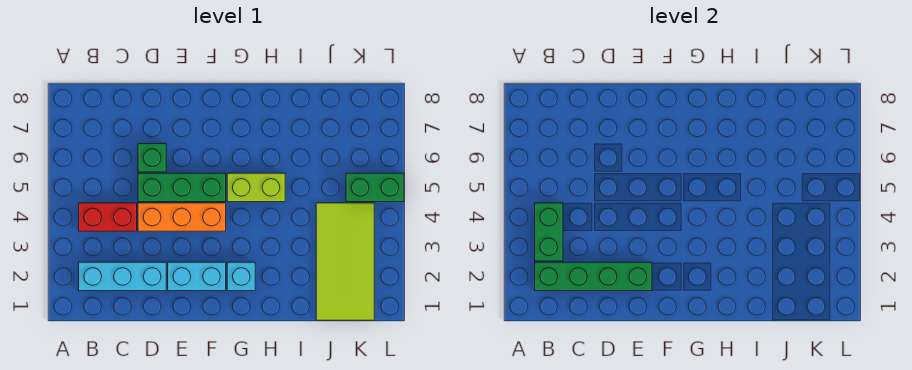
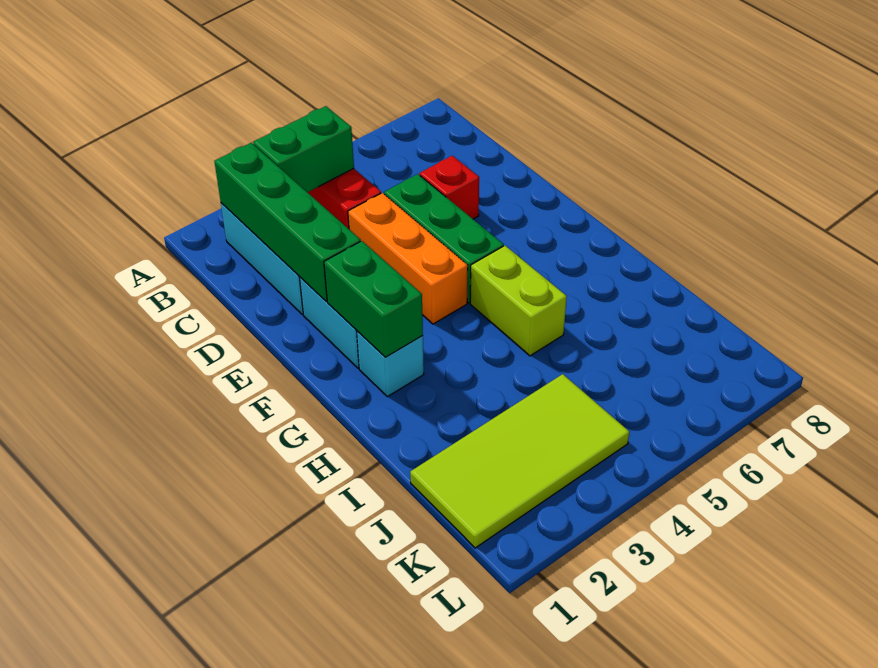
green brick D6 level 1 -> red brick D6 level 1
green brick K5:L5 level 1 -> green brick F2:G2 level 2

